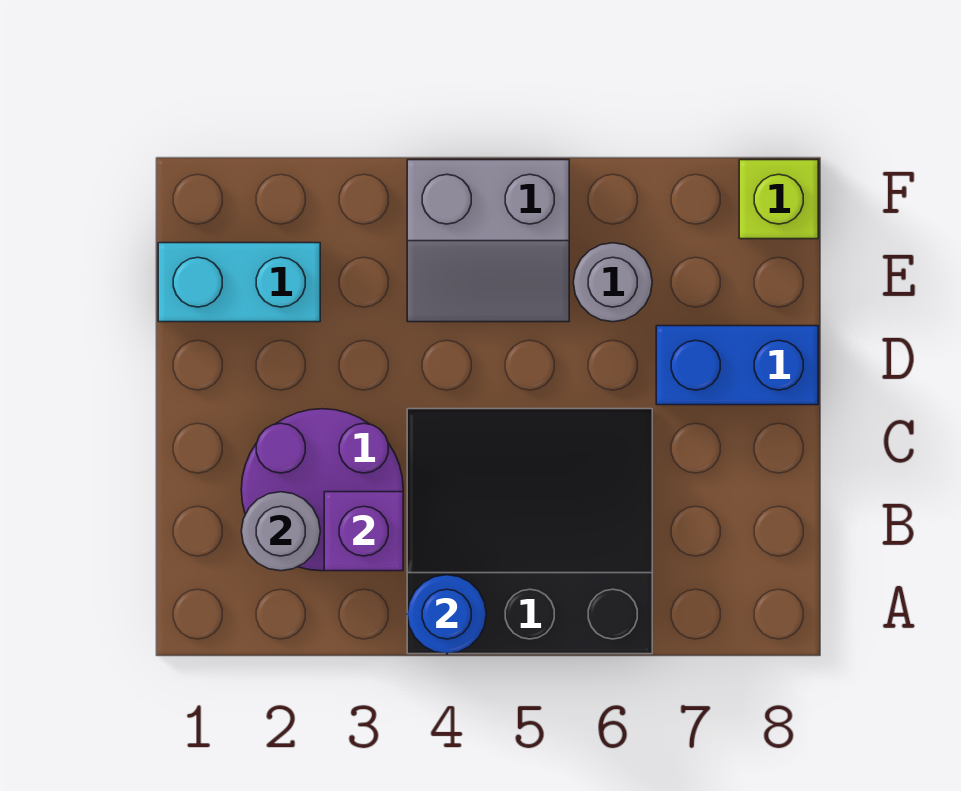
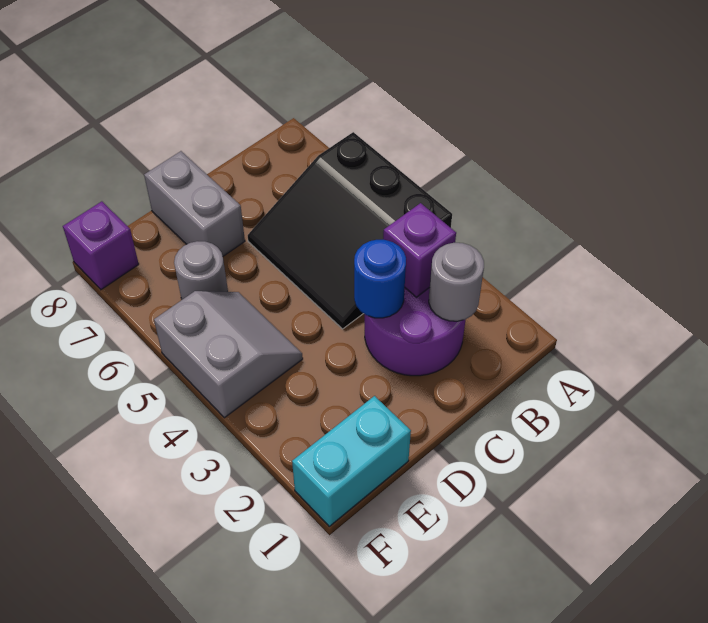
blue round brick A4 level 2 -> blue round brick C3 level 2
blue brick D7:D8 level 1 -> grey brick D7:D8 level 1
cyan brick E1:E2 level 1 -> cyan brick E1:F1 level 1
lime brick F8 level 1 -> purple brick F8 level 1

